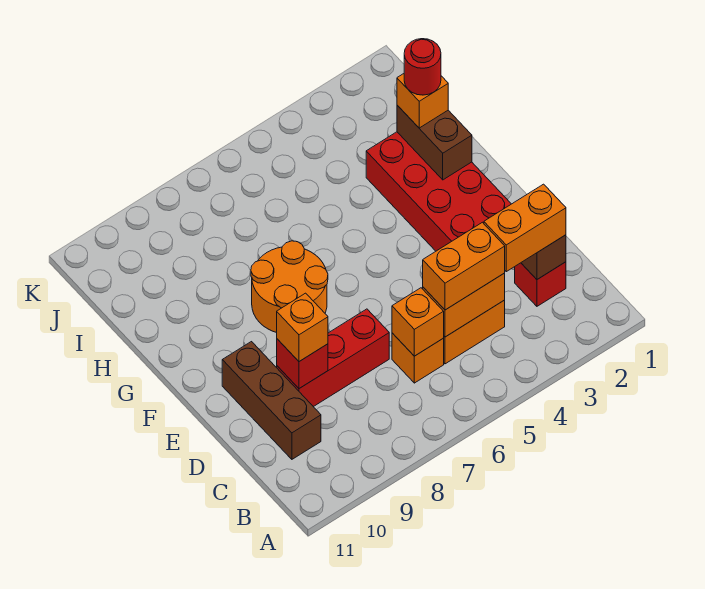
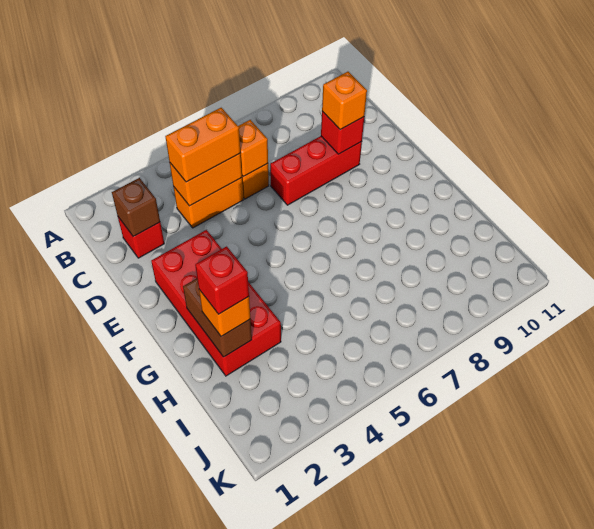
orange brick C2:C3 level 3 -> none
brown brick C10:E10 level 1 -> none
orange round brick F7:G8 level 1 -> none
red round brick H2 level 4 -> red brick H2 level 4

